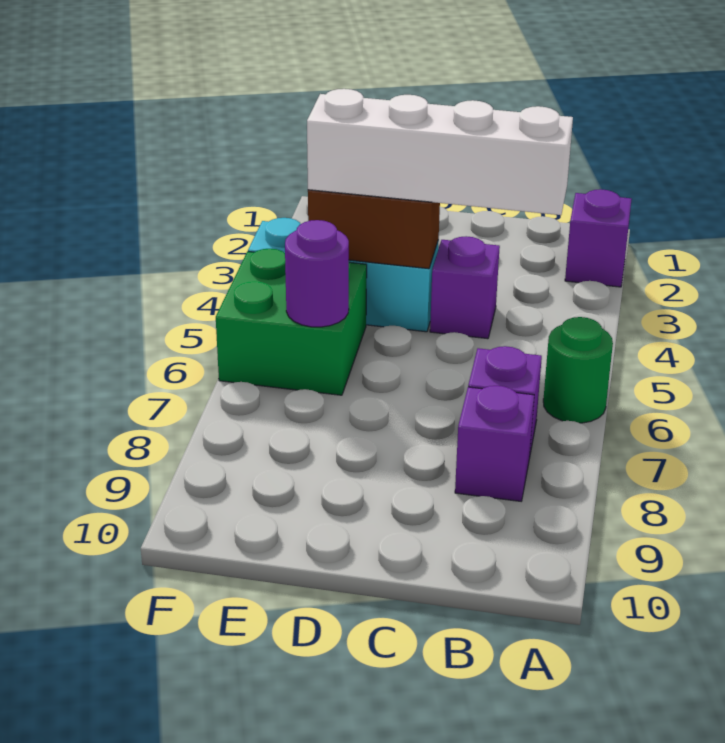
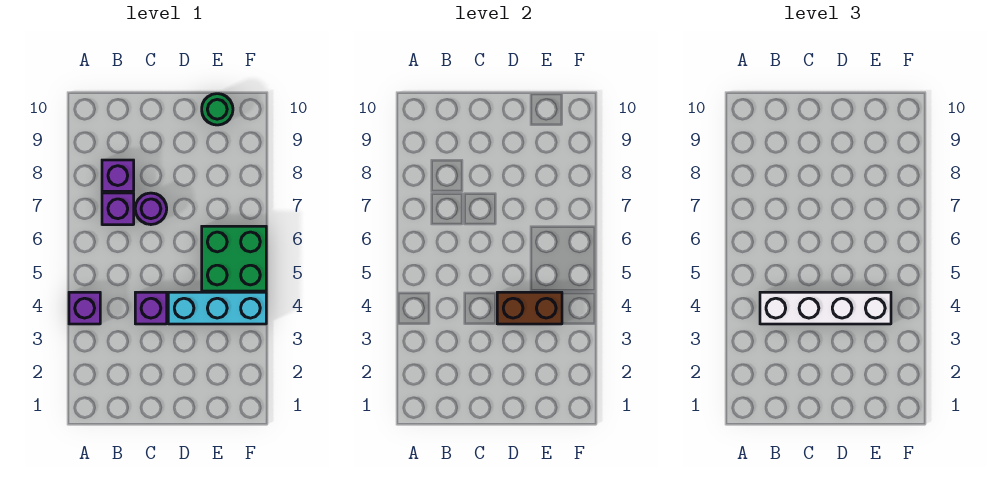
purple brick A2 level 1 -> purple brick A4 level 1
green round brick A6 level 1 -> green round brick E10 level 1
purple round brick E6 level 2 -> purple round brick C7 level 1

